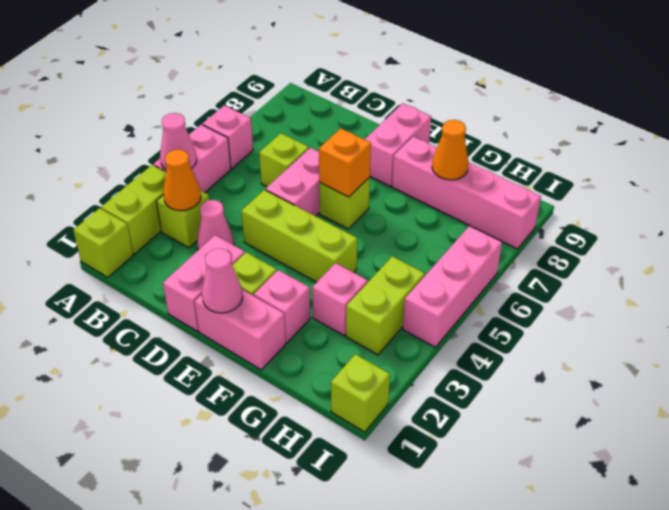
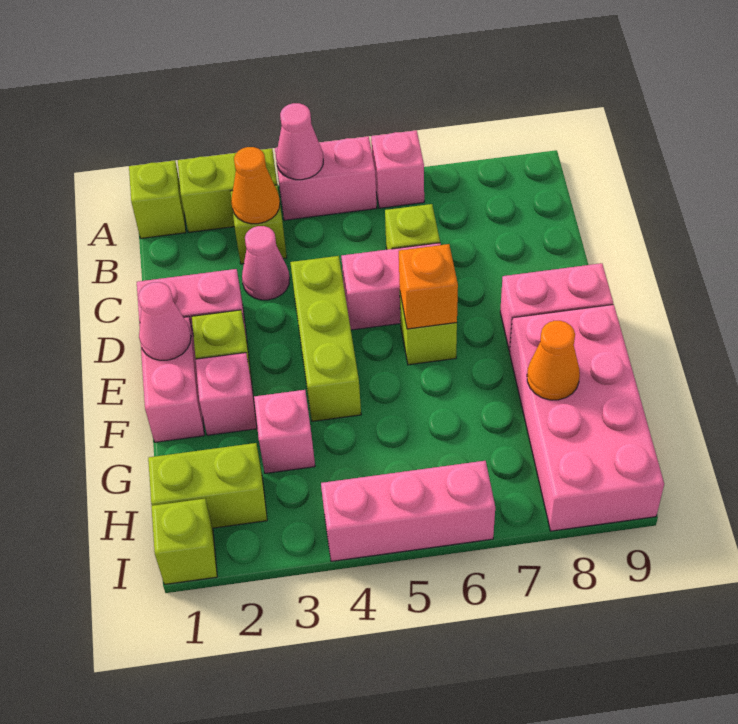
pink brick F8:I8 level 1 -> pink brick F8:I9 level 1
lime brick H3:H4 level 1 -> lime brick H1:H2 level 1

